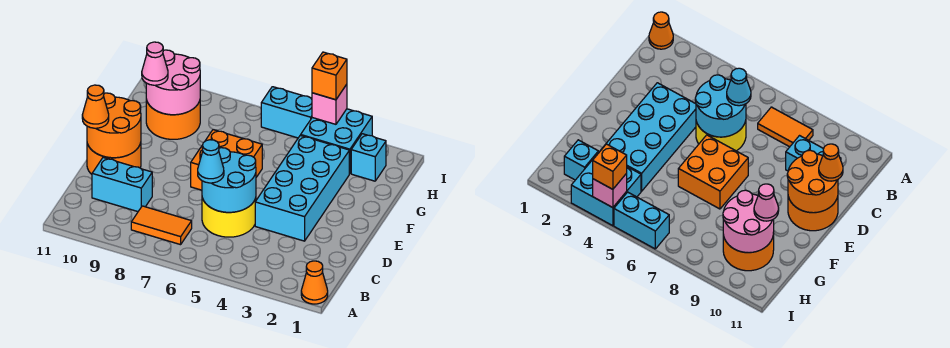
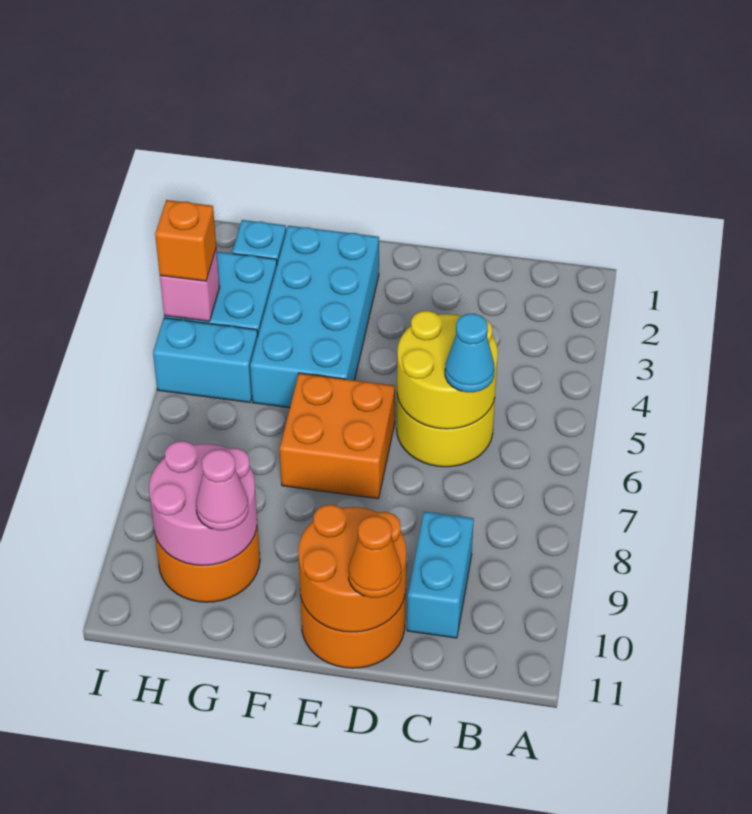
orange cone A1 level 1 -> none
orange tile B7:B8 level 1 -> none
cyan round brick C5:D6 level 2 -> yellow round brick C5:D6 level 2
cyan brick D3:G4 level 1 -> cyan brick F2:G5 level 1
cyan brick I5:I6 level 1 -> cyan brick H5:I5 level 1

